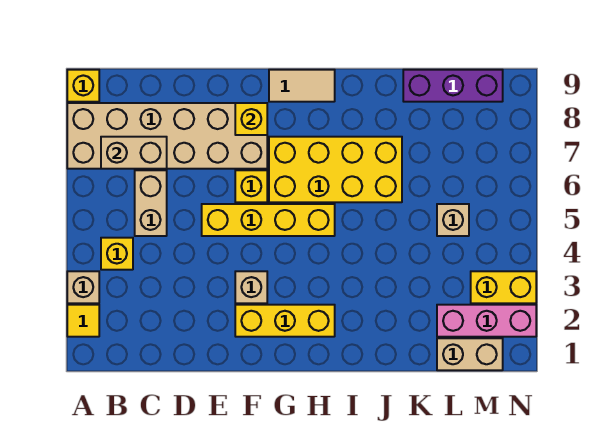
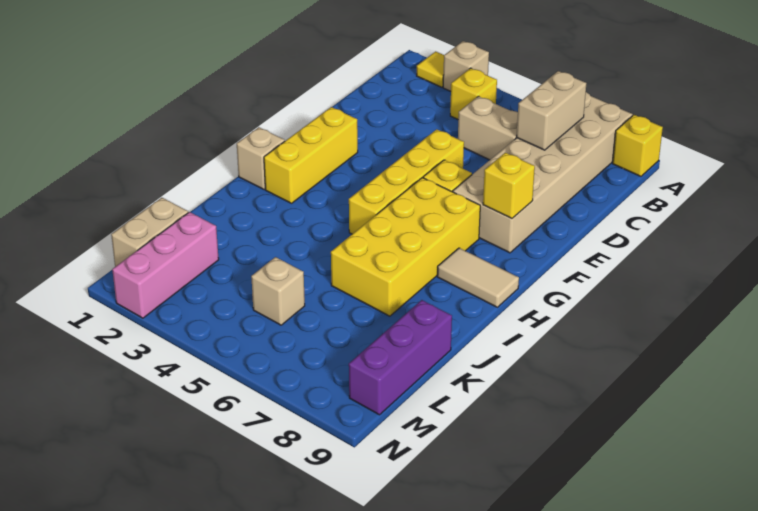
tan brick F3 level 1 -> tan brick H1 level 1
tan tile G9:H9 level 1 -> tan tile H8:H9 level 1
yellow brick M3:N3 level 1 -> none

